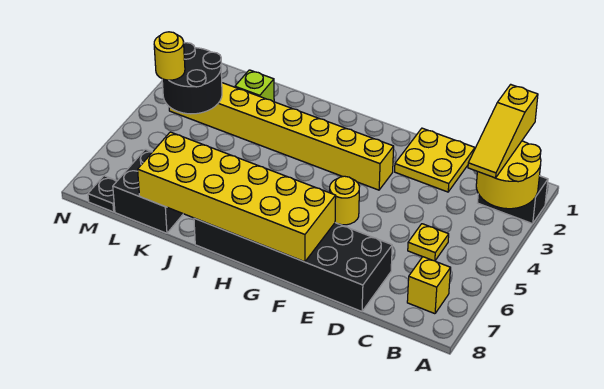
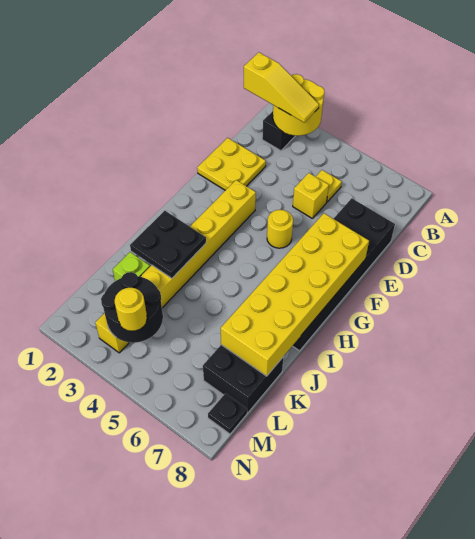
yellow brick B7 level 1 -> yellow brick D5 level 1
none -> black plate I2:J3 level 2

